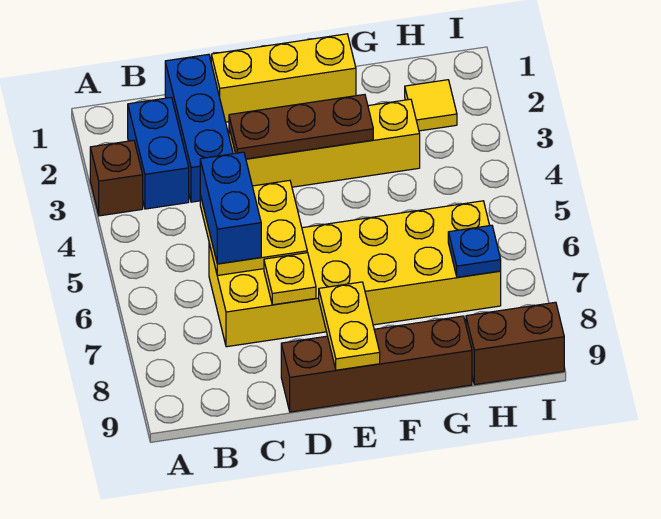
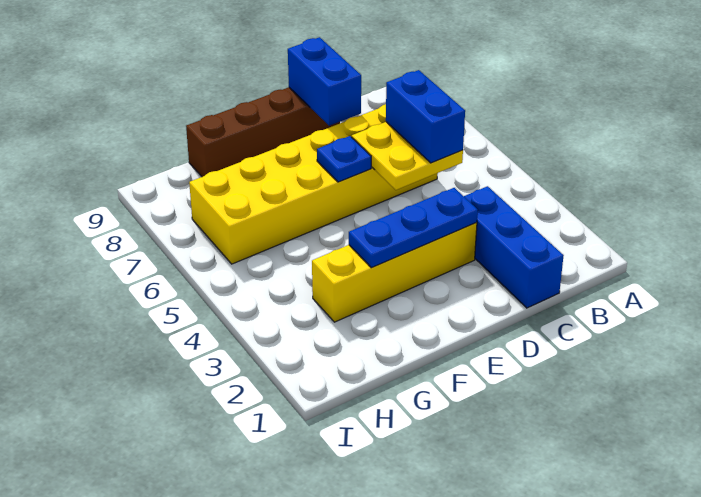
brown brick A3 level 1 -> none
blue brick B2:B3 level 1 -> blue brick D8:D9 level 2
yellow brick D1:F1 level 1 -> none
brown plate D3:F3 level 2 -> blue plate D3:F3 level 2
yellow plate D7 level 2 -> none
yellow plate E8:E9 level 2 -> none
yellow tile H2 level 1 -> none
blue plate H7 level 2 -> blue plate E6 level 2
brown brick H9:I9 level 1 -> none

